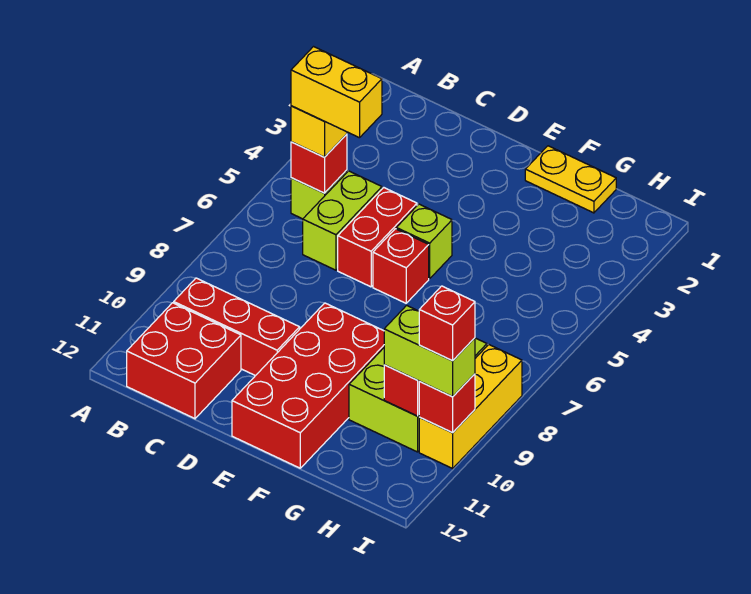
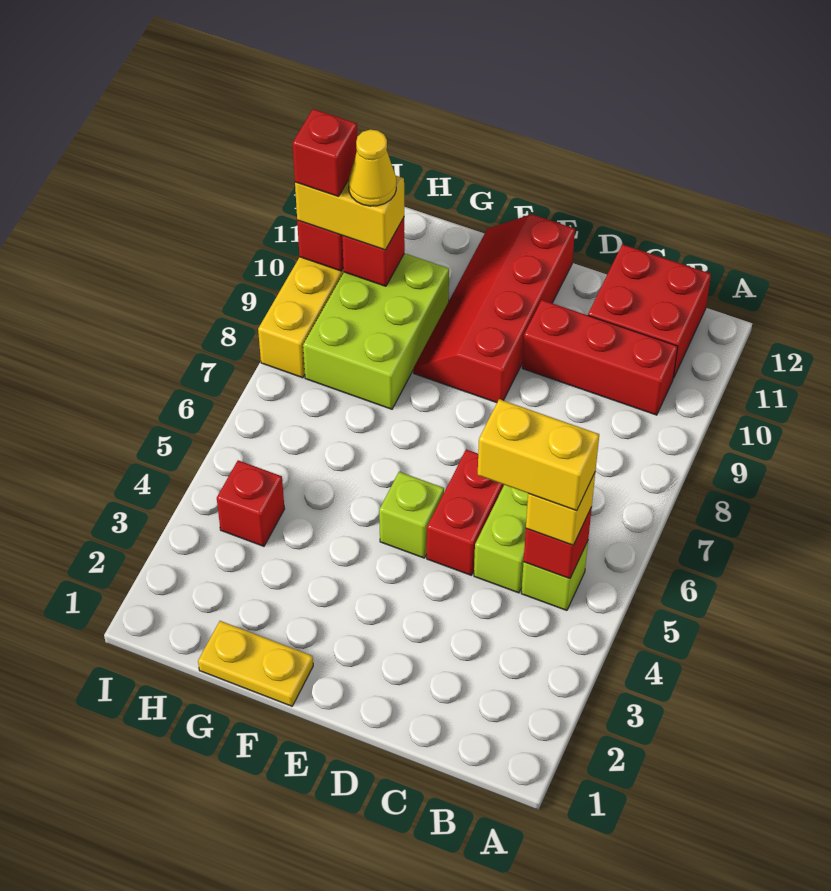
red brick E6 level 1 -> red brick H4 level 1
red brick E9:F12 level 1 -> red slope E9:F12 level 1 top E
lime brick H10:I10 level 3 -> yellow brick H10:I10 level 3
none -> yellow cone H10 level 4

